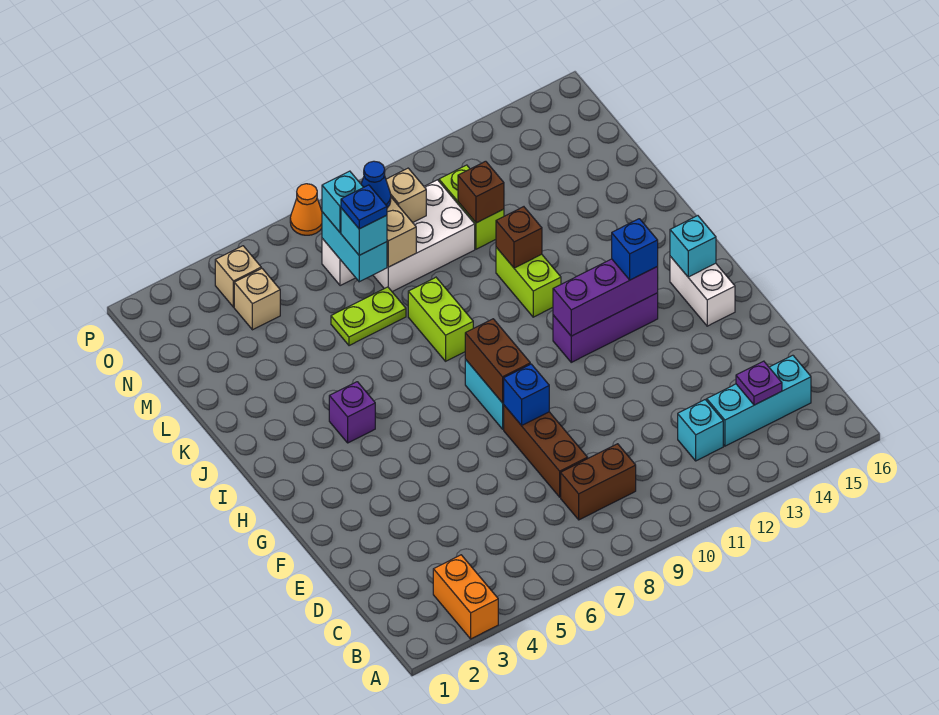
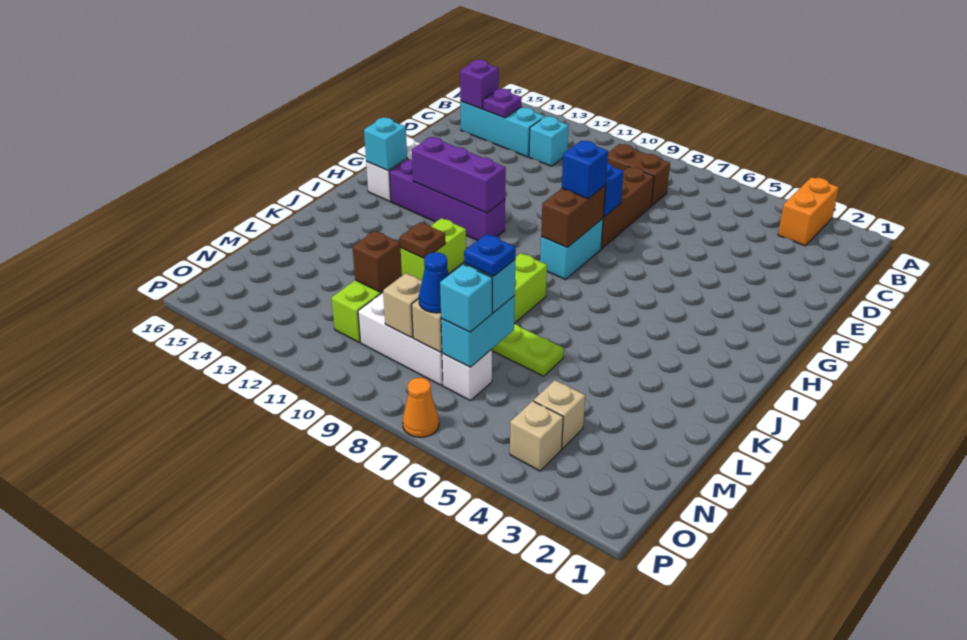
purple brick H11:H13 level 1 -> purple brick H11:H14 level 1
blue brick H13 level 3 -> blue brick G8 level 3
purple brick I4 level 1 -> purple brick C15 level 2
brown brick K11 level 2 -> brown plate K11 level 2

